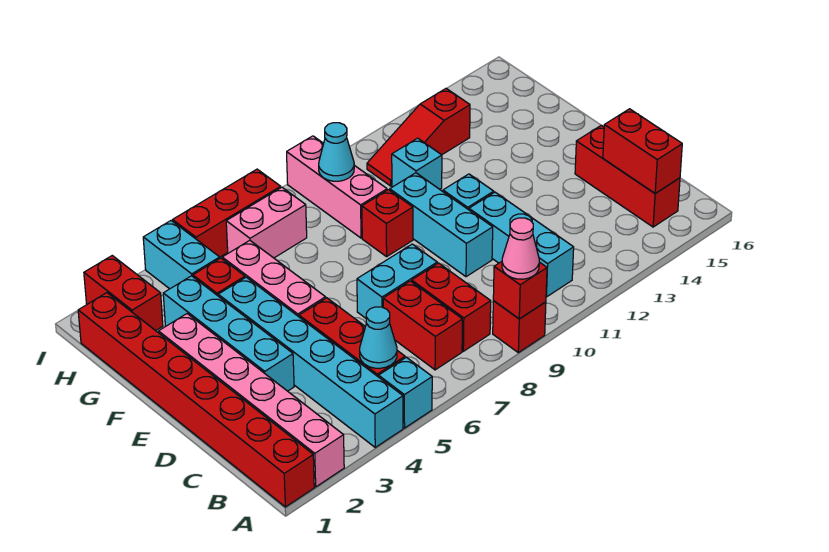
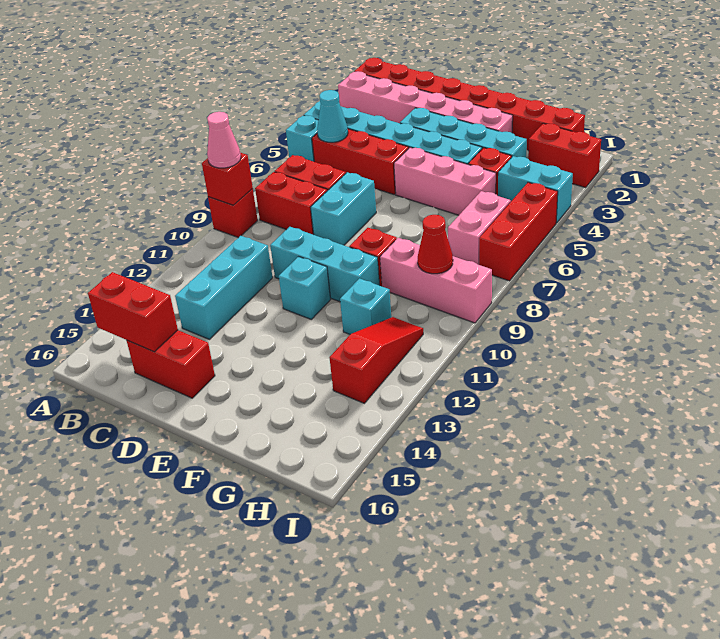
cyan brick B11:D11 level 1 -> cyan brick C11:C13 level 1
red brick B15:D15 level 1 -> red brick C15:D15 level 1
cyan cone H9 level 2 -> red cone H9 level 2

